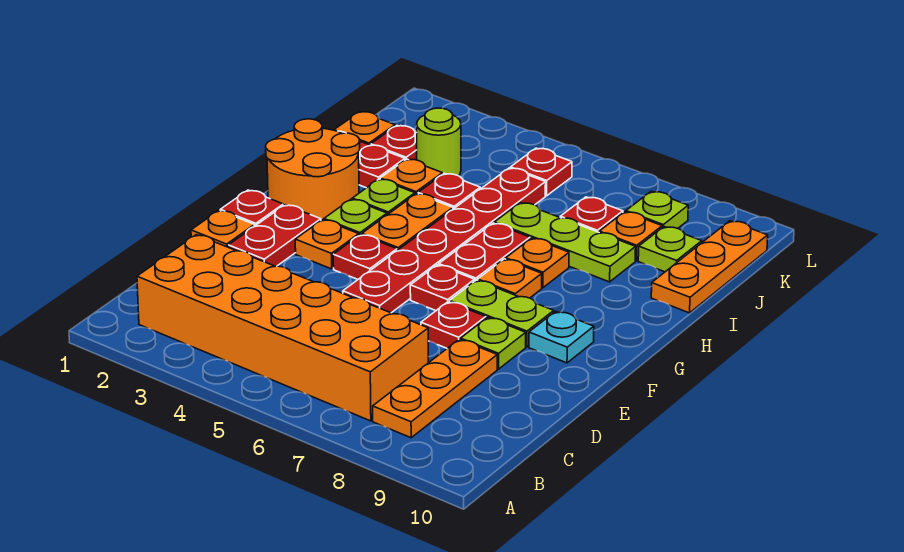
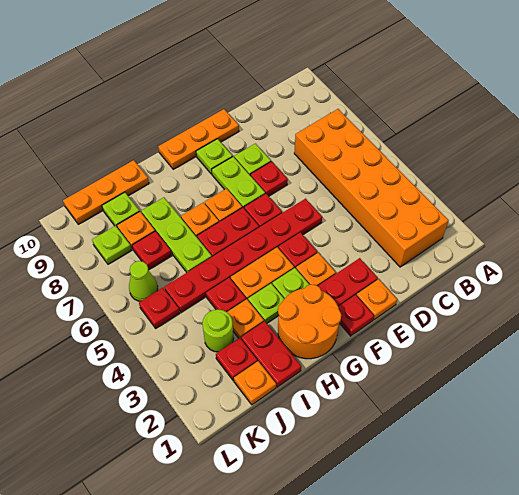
orange plate B8:D8 level 1 -> orange plate E10:G10 level 1
cyan plate F9 level 1 -> lime plate F9 level 1
none -> lime cone K6 level 1

